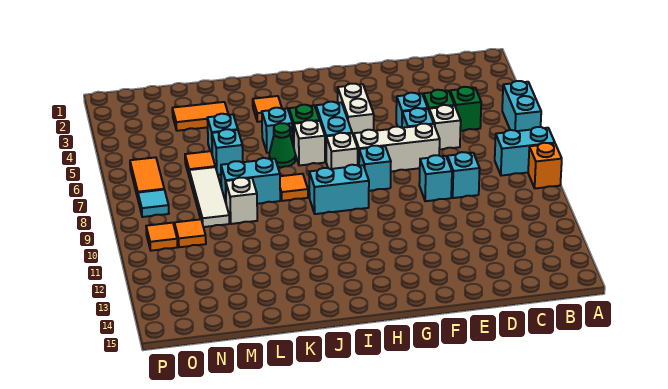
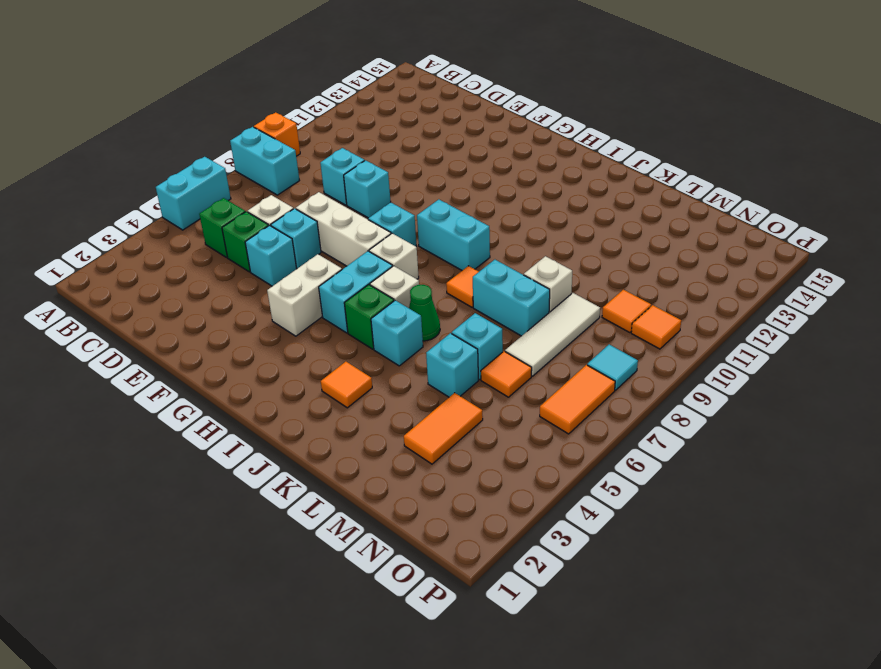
orange tile L3:M3 level 1 -> orange tile M3:M4 level 1

